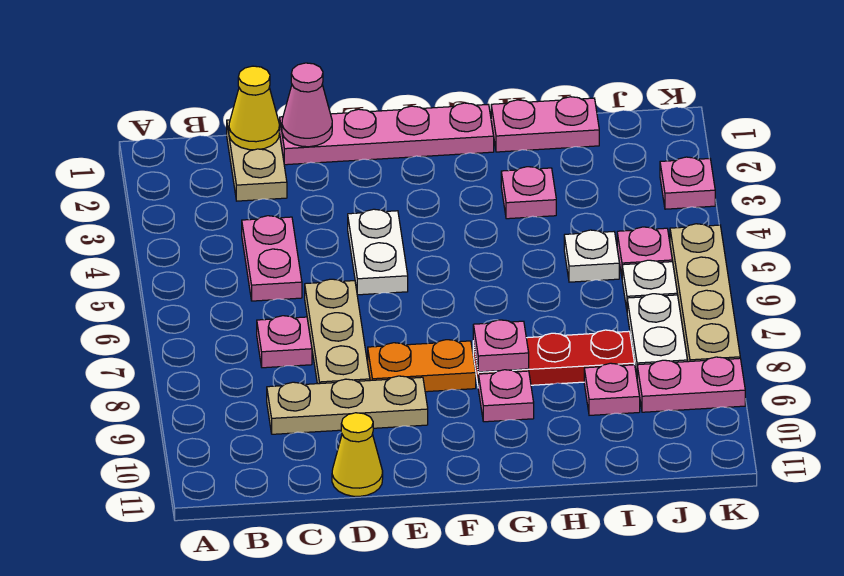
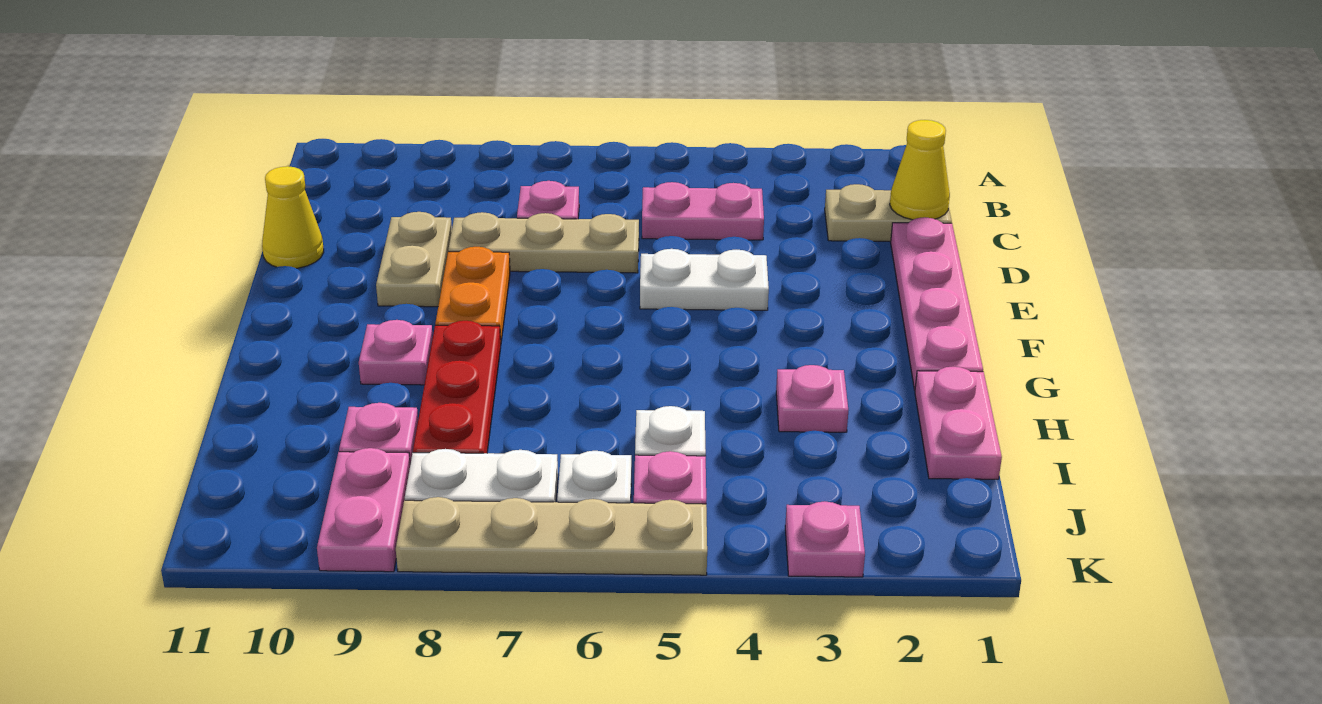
tan plate C9:E9 level 1 -> tan plate D9:E9 level 1
pink cone D1 level 2 -> none
pink plate G8 level 2 -> none

